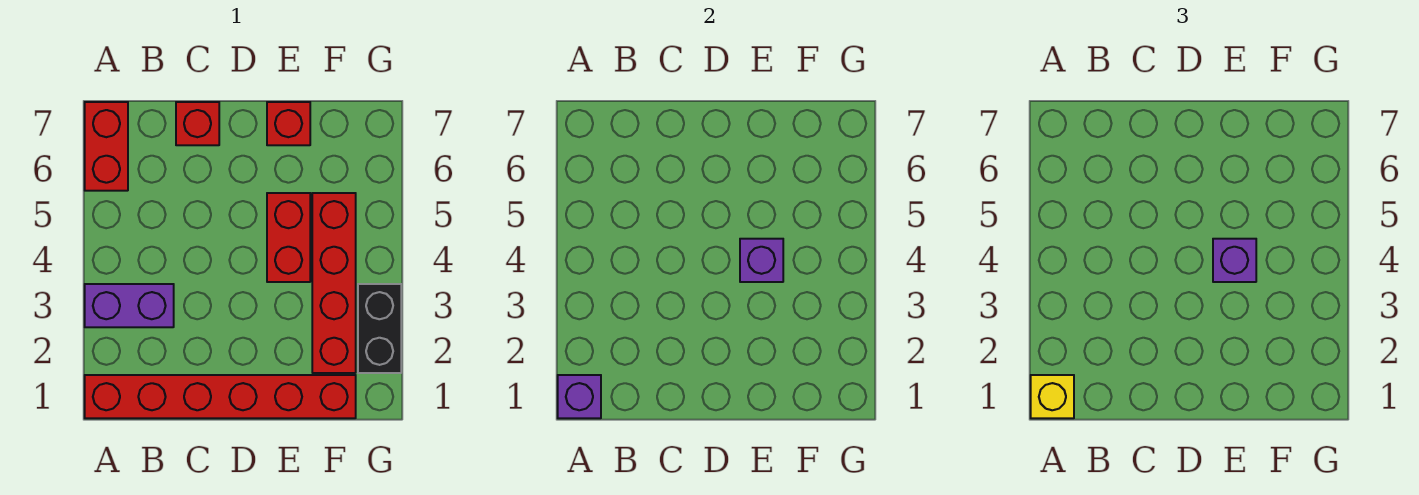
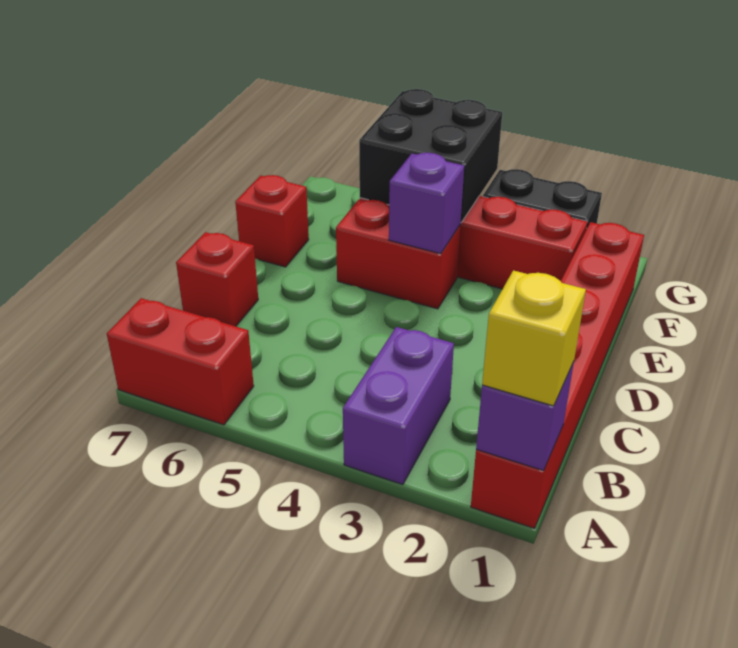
purple brick E4 level 3 -> none
none -> black brick F4:G5 level 2

